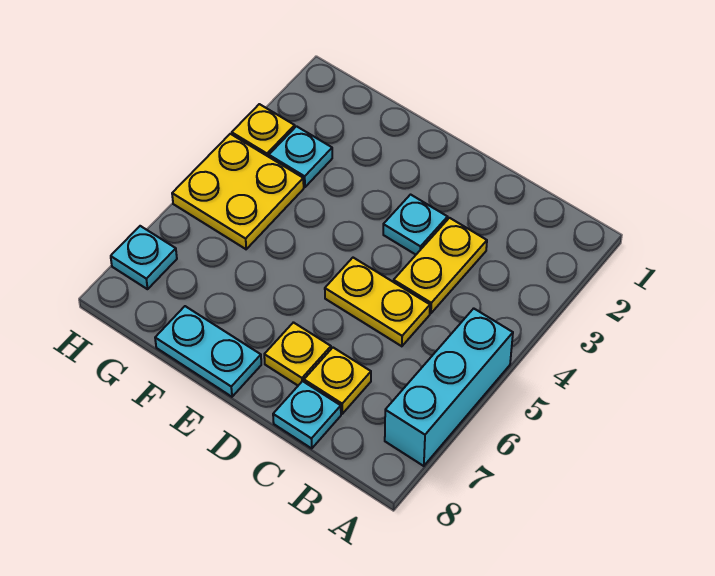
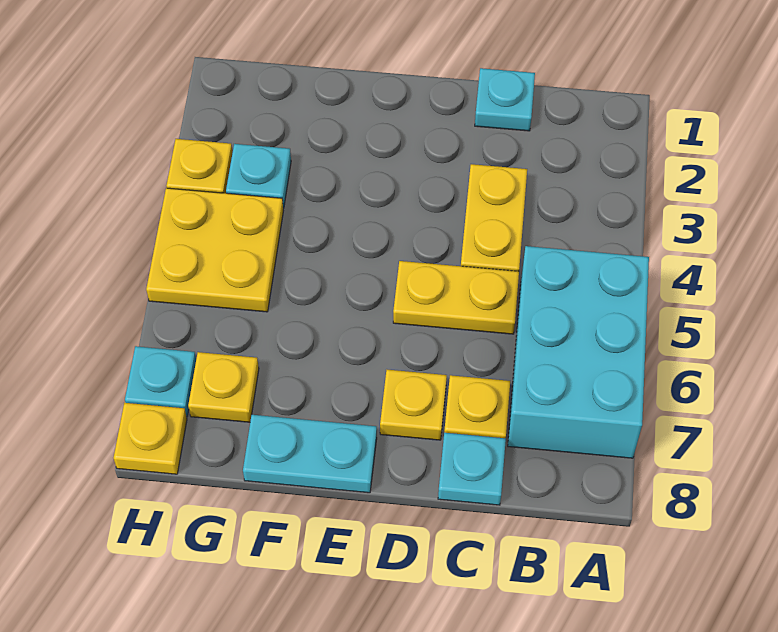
cyan brick A5:A7 level 1 -> cyan brick A5:B7 level 1
cyan plate D3 level 1 -> cyan plate C1 level 1
none -> yellow plate G7 level 1
none -> yellow plate H8 level 1

